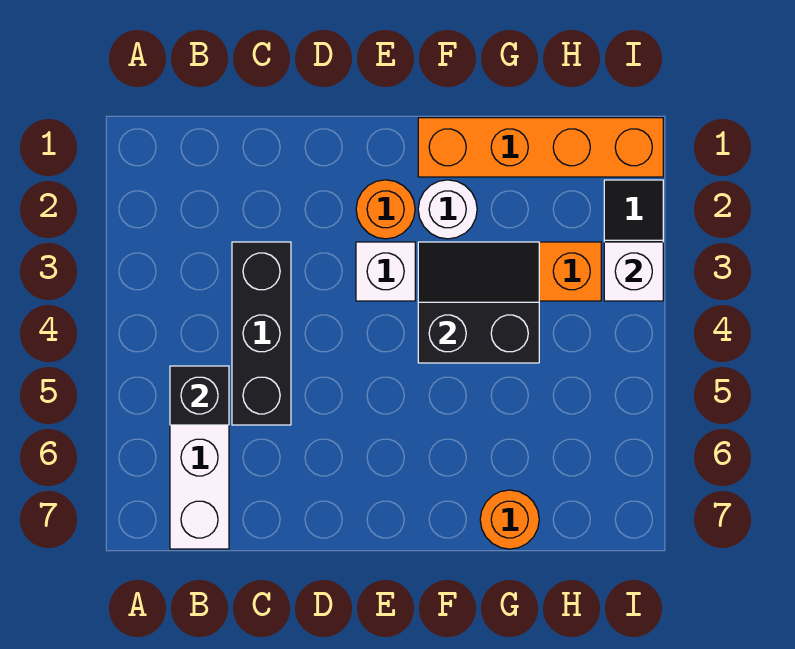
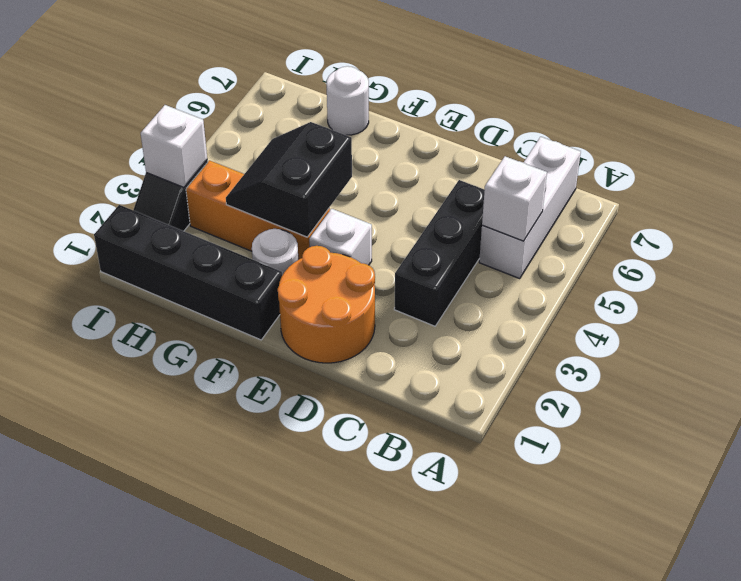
black brick B5 level 2 -> white brick B5 level 2
orange round brick E2 level 1 -> orange round brick D1:E2 level 1
orange brick F1:I1 level 1 -> black brick F1:I1 level 1
black slope F3:G4 level 2 top 4 -> black slope F3:G4 level 2 top F
orange round brick G7 level 1 -> white round brick G7 level 1

